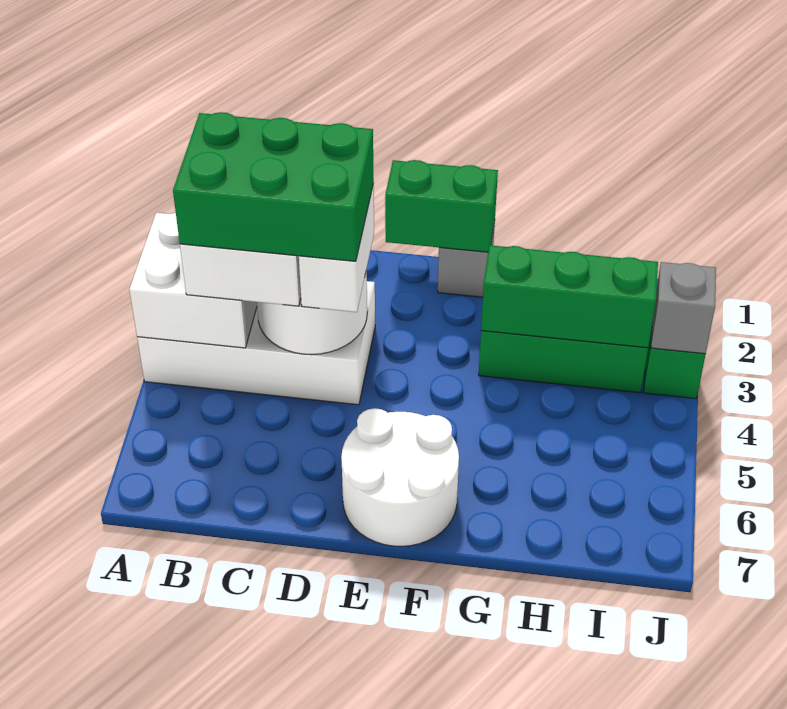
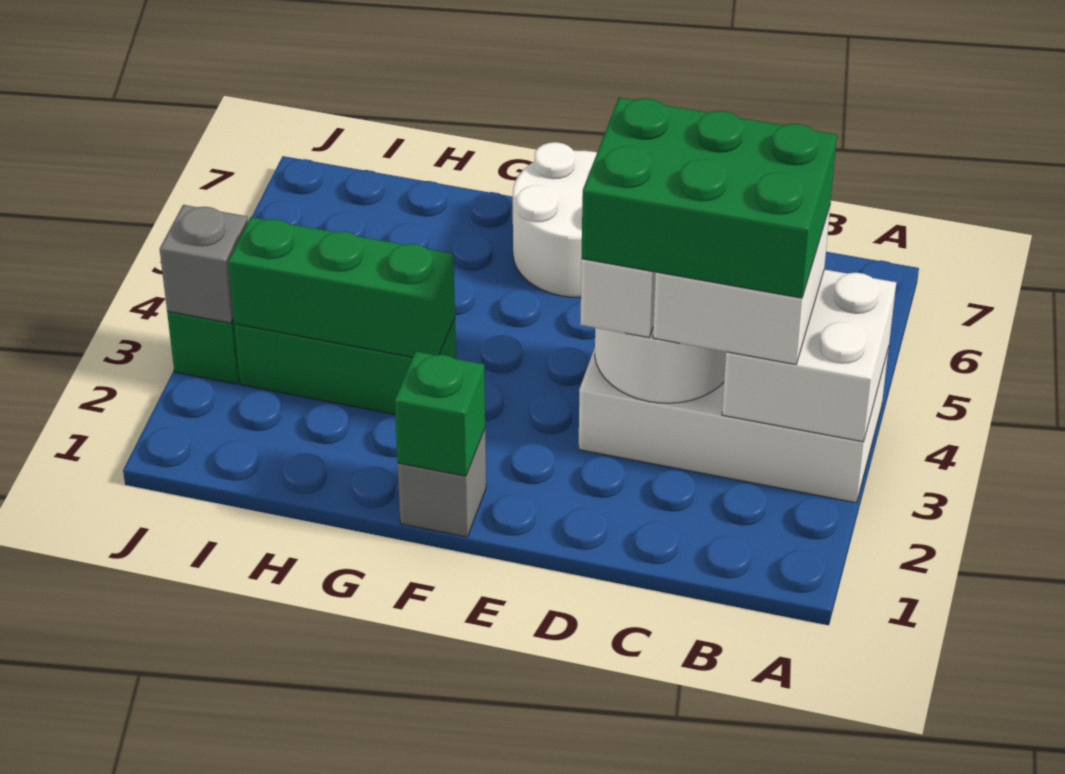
green brick E1:F1 level 2 -> green brick F1 level 2

